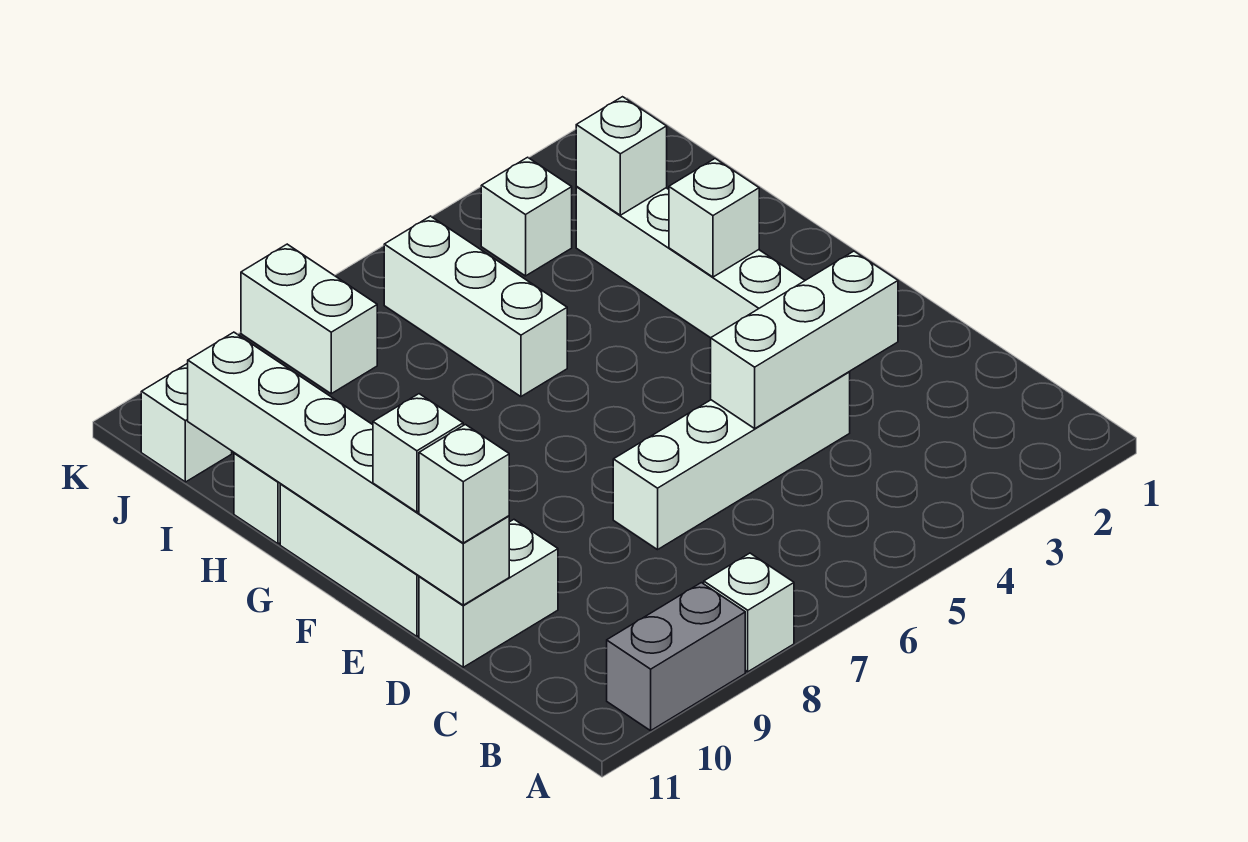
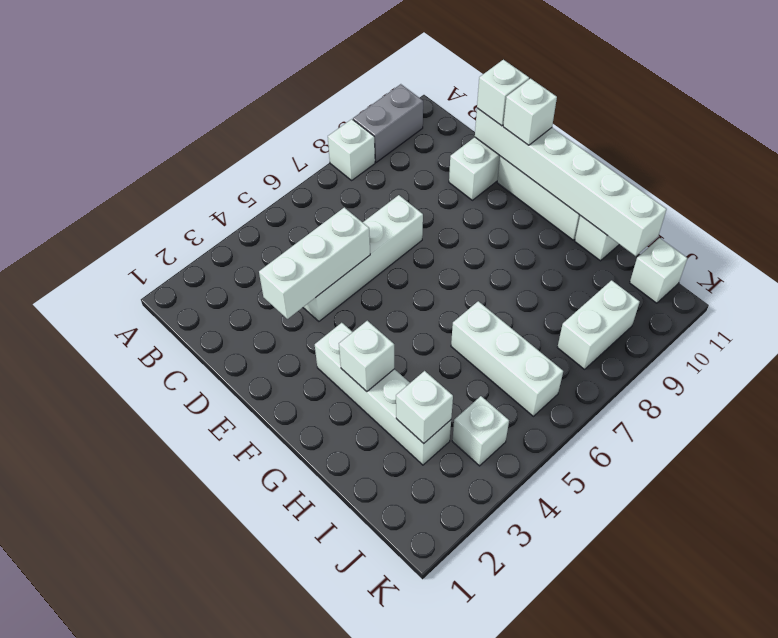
white brick J8:K8 level 1 -> white brick J8:J9 level 1

